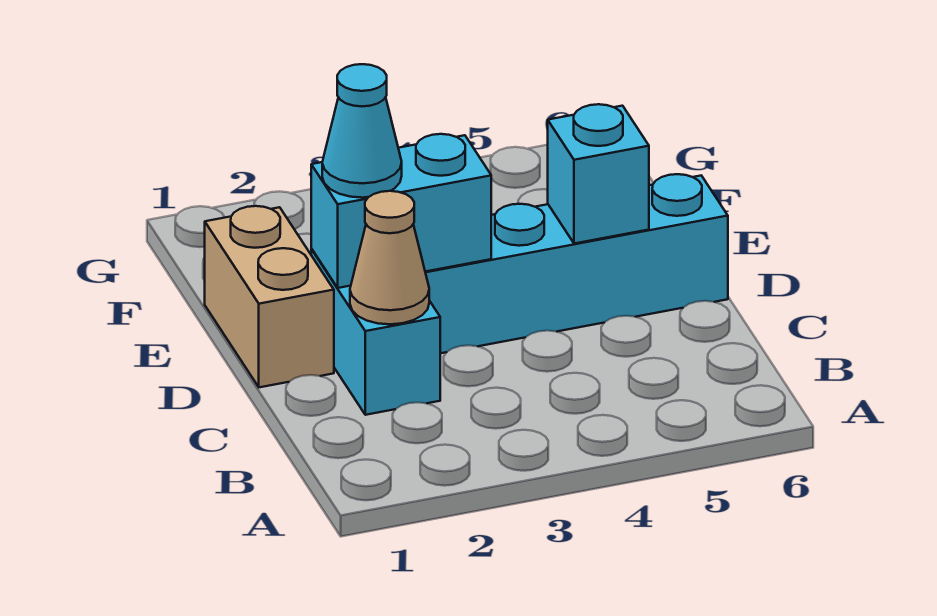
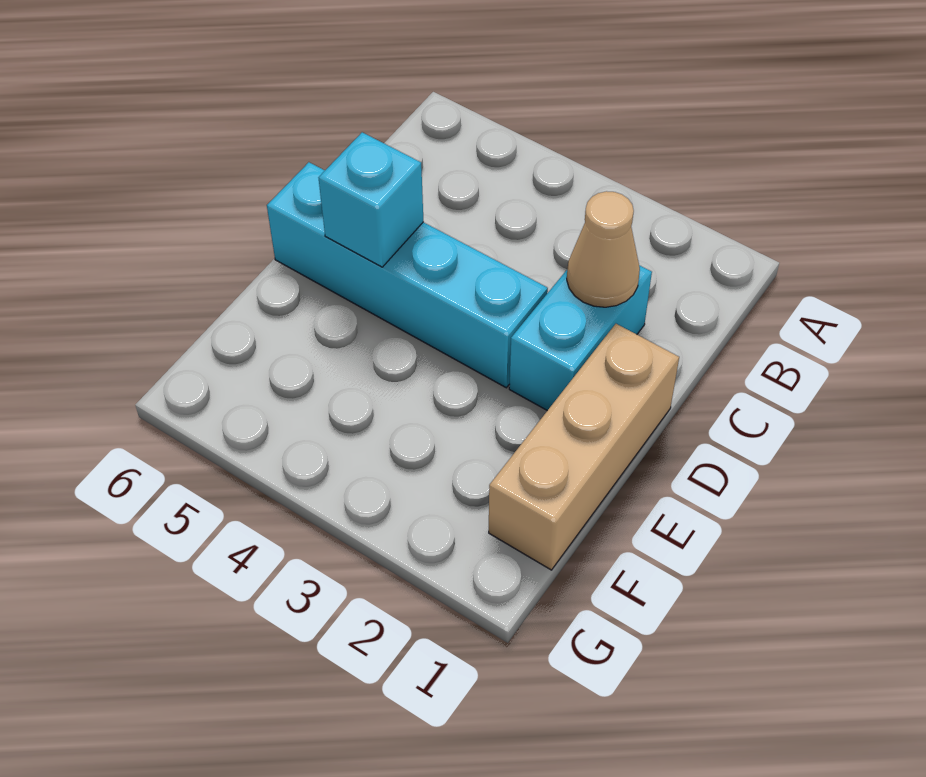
tan brick D1:E1 level 1 -> tan brick D1:F1 level 1
cyan brick D2:D3 level 2 -> none
cyan cone D2 level 3 -> none

